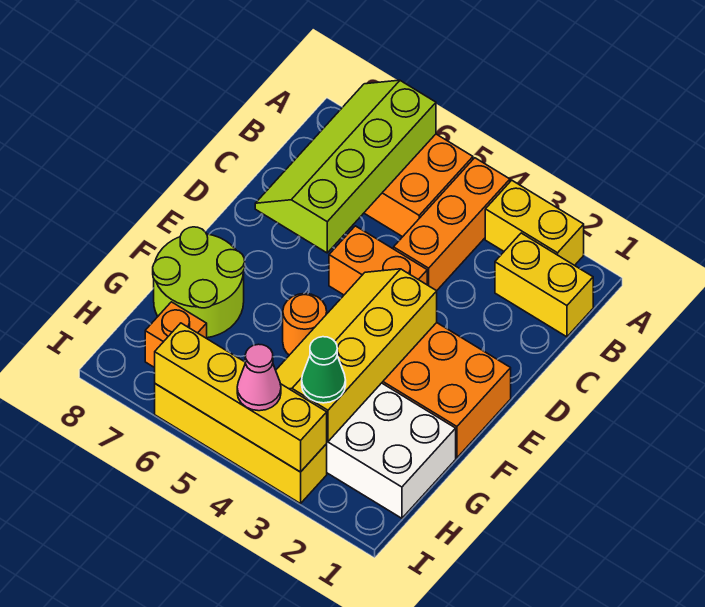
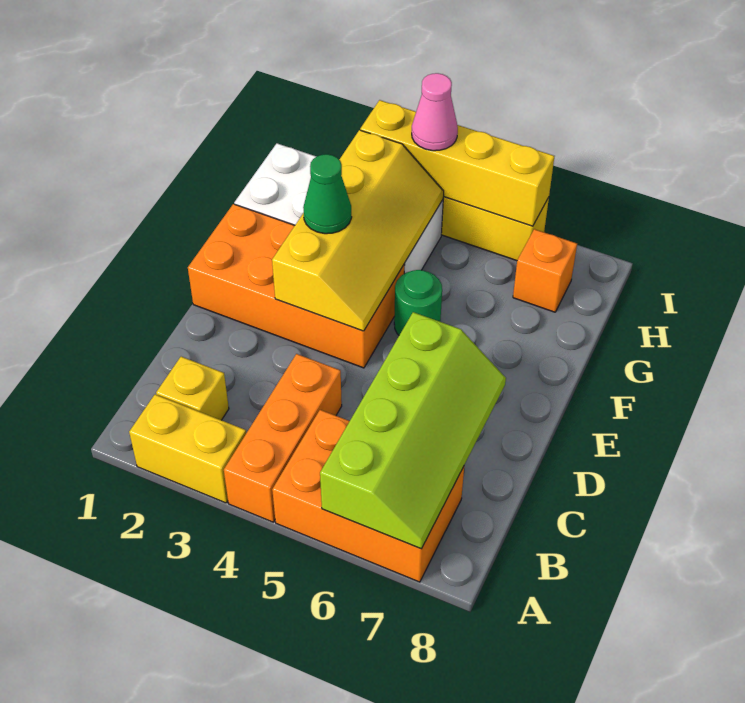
yellow brick B1:B2 level 1 -> yellow brick B2 level 1
orange brick D4:D5 level 1 -> none
orange round brick F5 level 1 -> green round brick F5 level 1
lime round brick F7:G8 level 1 -> none
green cone H3 level 3 -> green cone F3 level 3

